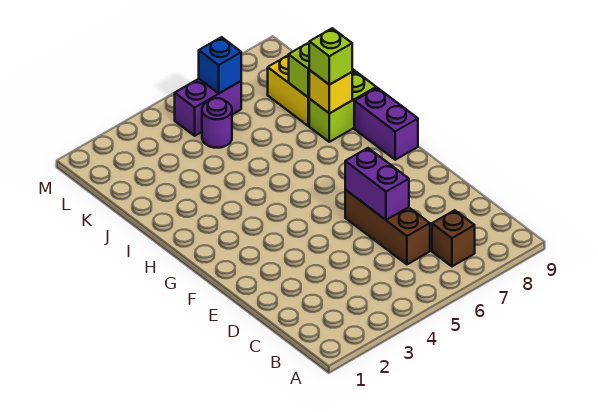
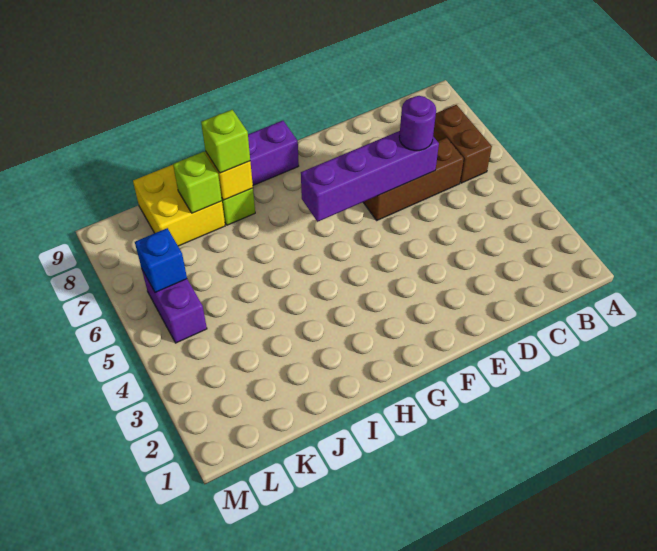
brown brick B7 level 1 -> brown brick B6:B7 level 1
purple brick D6:E6 level 2 -> purple brick D6:G6 level 2
purple round brick K5 level 1 -> purple round brick D6 level 3

